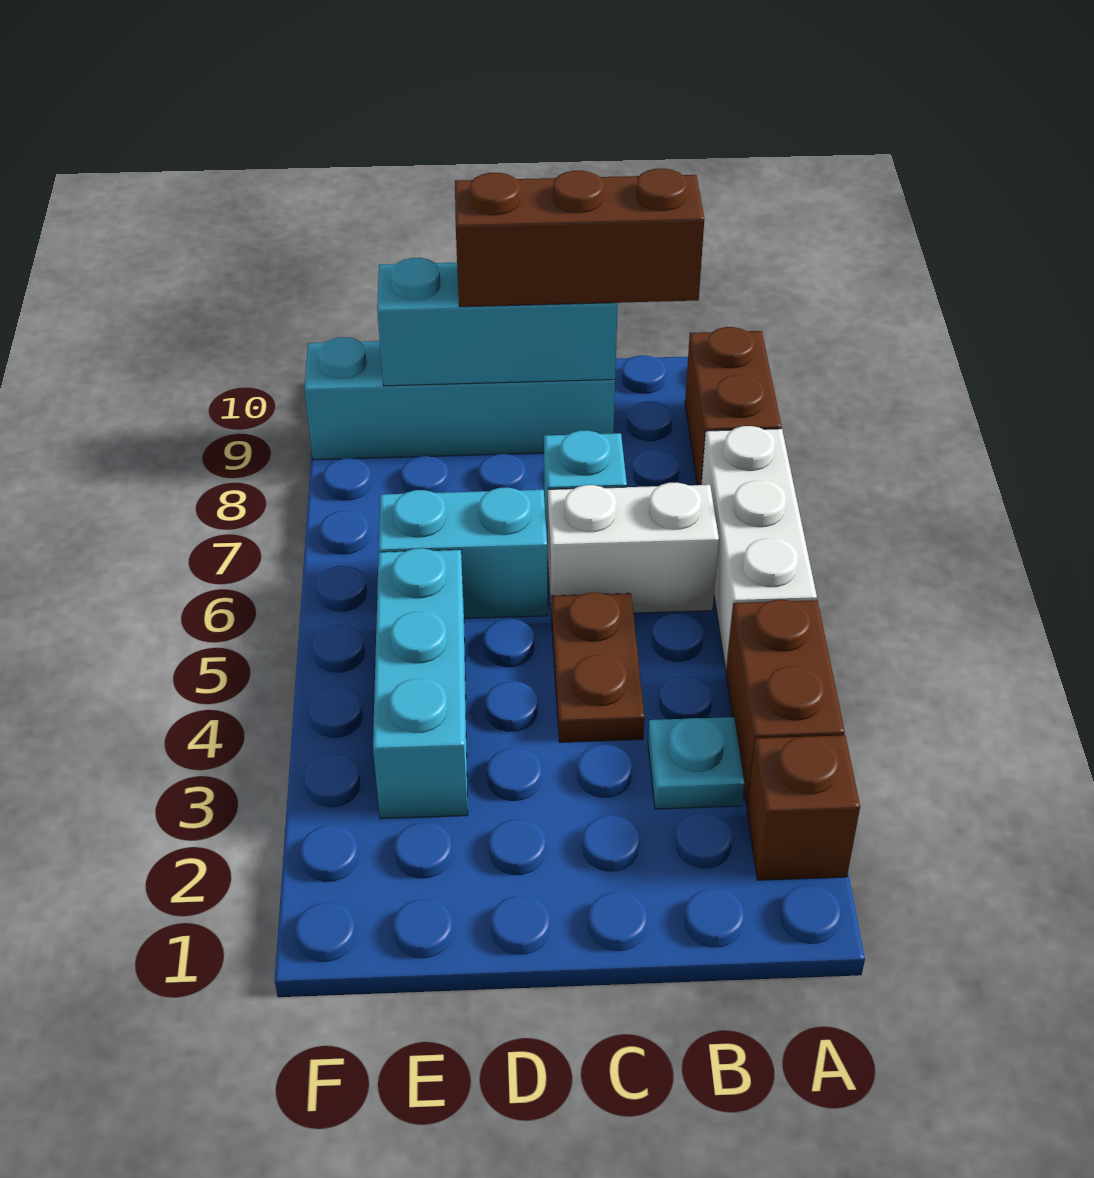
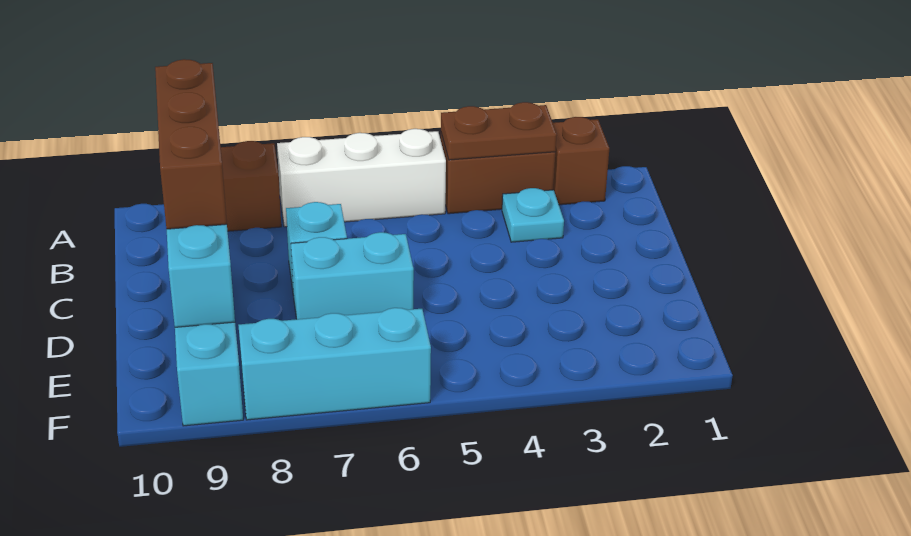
white brick B6:C6 level 1 -> none
brown plate C4:C5 level 1 -> brown plate A3:A4 level 2
cyan brick D6:E6 level 1 -> cyan brick D6:D7 level 1
cyan brick E3:E5 level 1 -> cyan brick F6:F8 level 1

